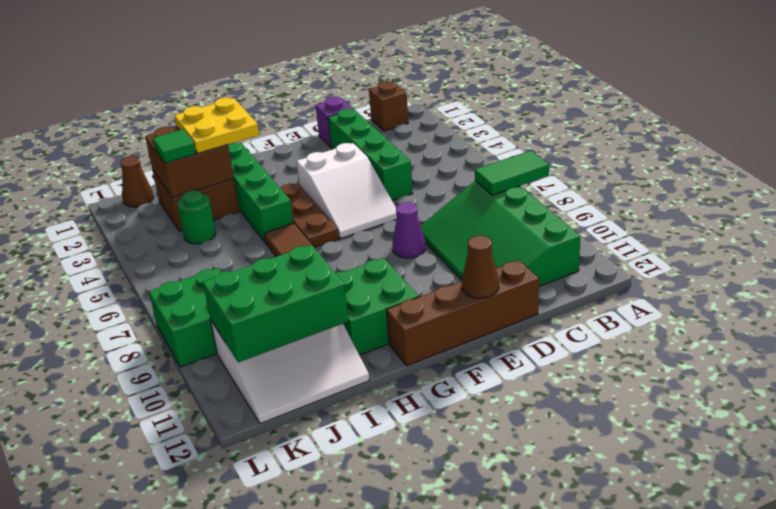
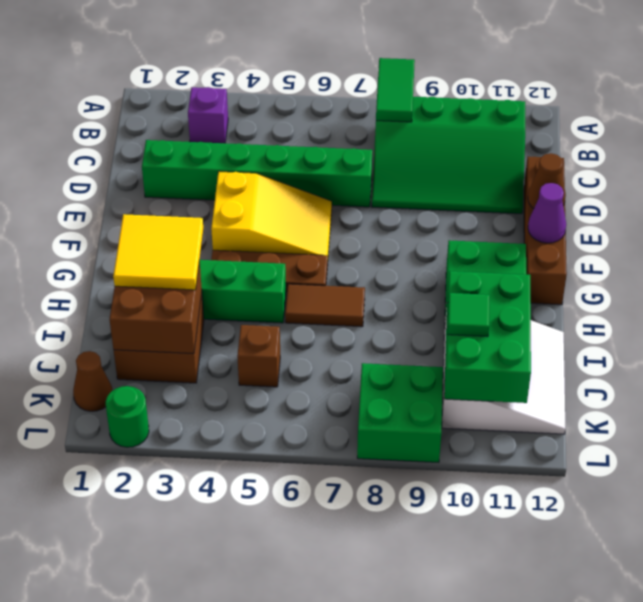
brown brick B1 level 1 -> brown brick J5 level 1
purple brick D1 level 1 -> purple brick B3 level 1
green brick D2:D5 level 1 -> green brick D2:D7 level 1
white slope E4:F6 level 1 top 4 -> yellow slope E4:F6 level 1 top 4
purple cone E8 level 1 -> purple cone F12 level 2
yellow plate H2:I3 level 3 -> yellow tile H2:I3 level 3
green tile J3 level 3 -> green tile J10 level 3
green round brick J4 level 1 -> green round brick L2 level 1

